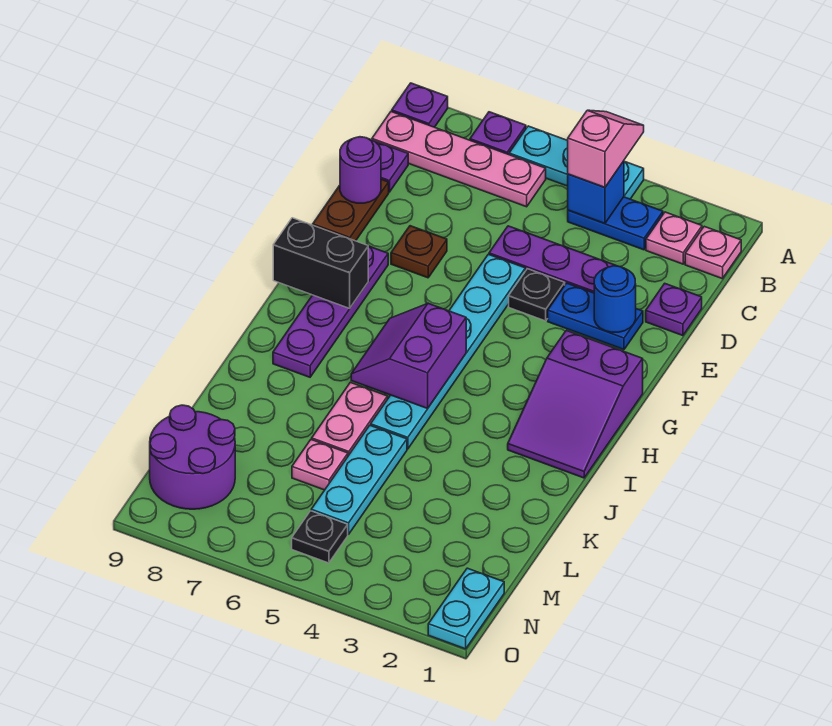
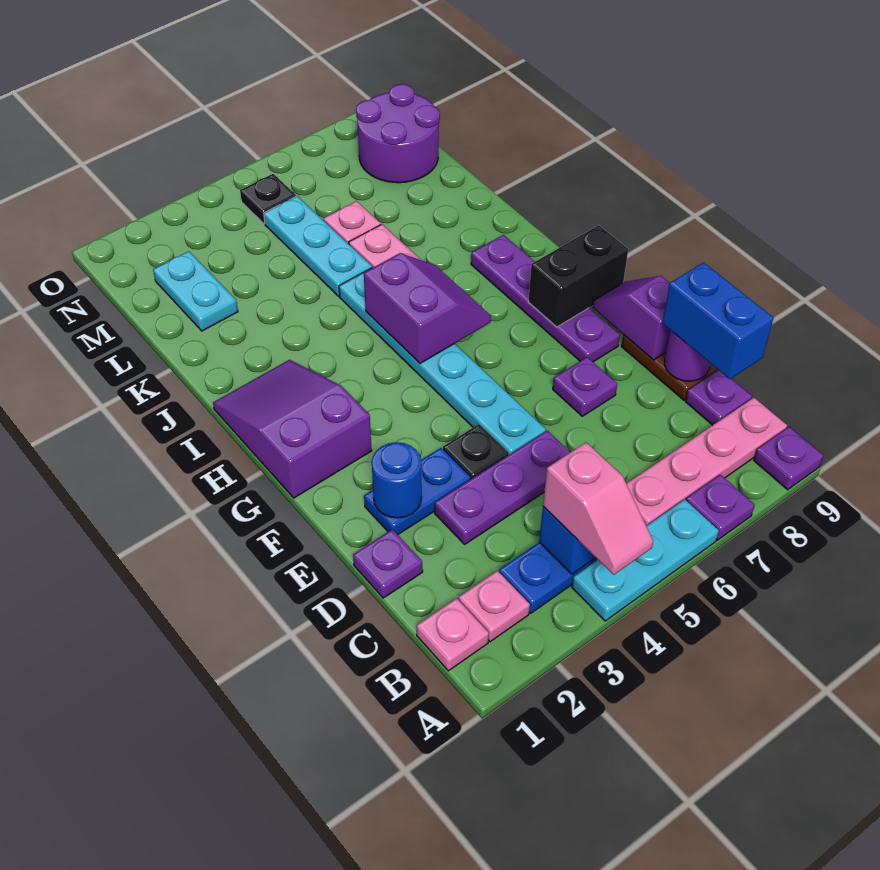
none -> blue brick C9:D9 level 3
brown plate E7 level 1 -> purple plate E7 level 1
none -> purple slope E9:F9 level 2 top E
cyan plate N1:O1 level 1 -> cyan plate L2:M2 level 1

